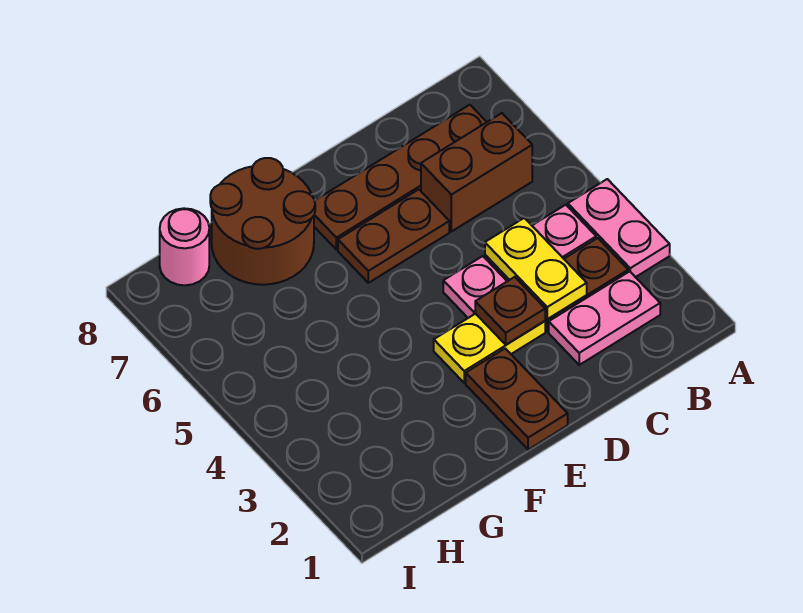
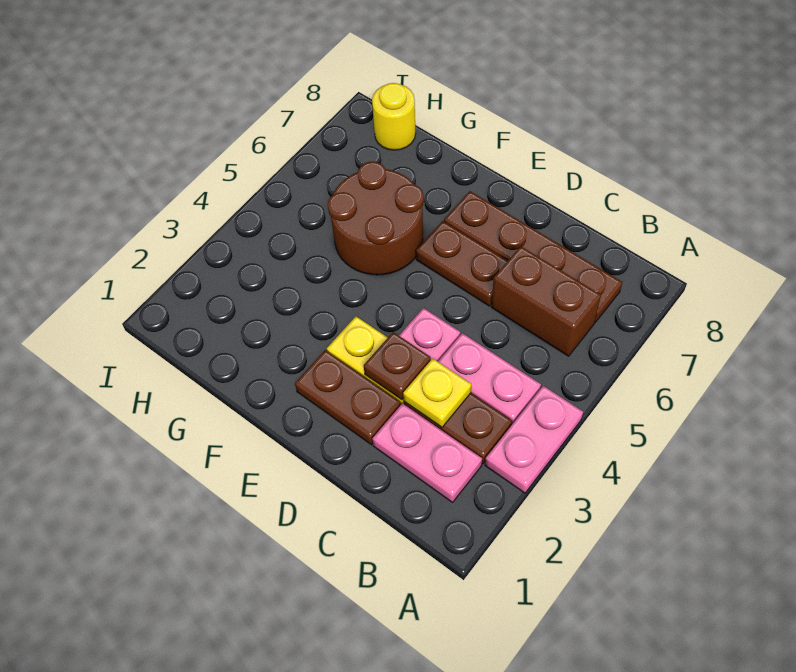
yellow plate C3:C4 level 2 -> yellow plate C3 level 2
brown plate E1:E2 level 1 -> brown plate D2:E2 level 1
brown round brick F7:G8 level 1 -> brown round brick F5:G6 level 1
pink round brick H8 level 1 -> yellow round brick H8 level 1

